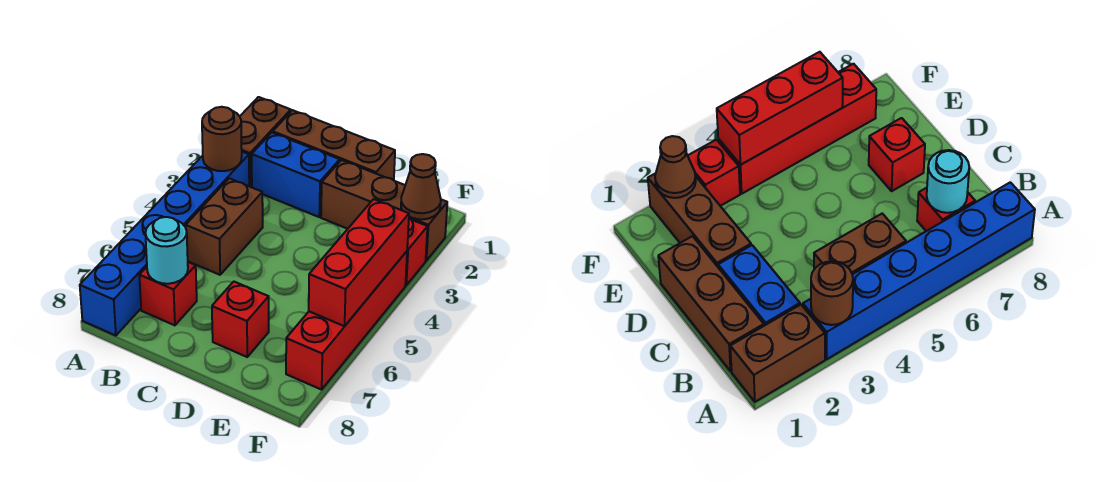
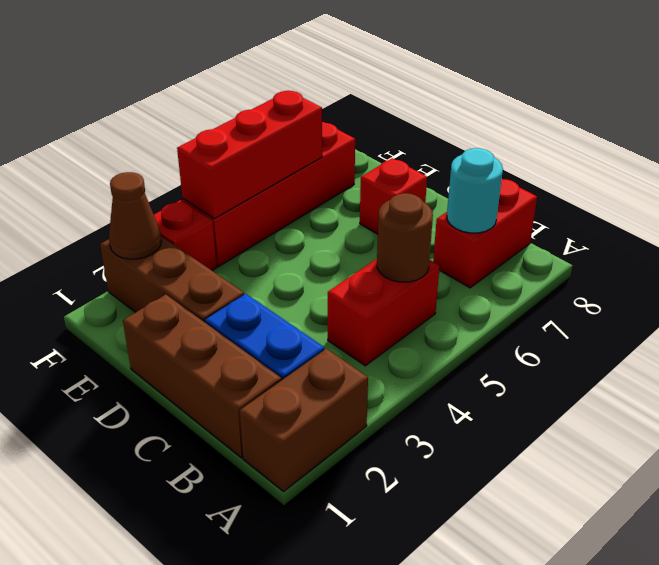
blue brick A3:A8 level 1 -> none
brown round brick A3 level 2 -> brown round brick B5 level 2
brown brick B4:B5 level 1 -> red brick B4:B5 level 1
red brick B7 level 1 -> red brick B7:B8 level 1

